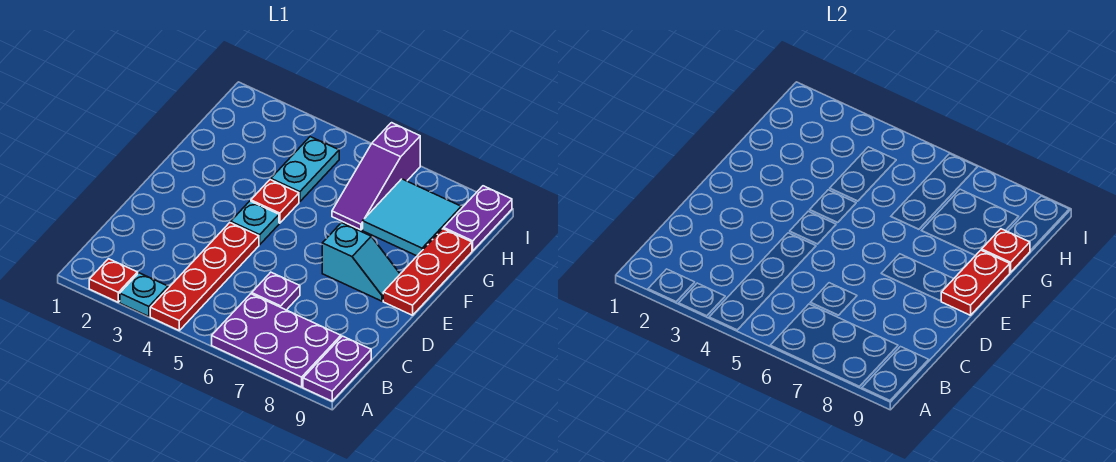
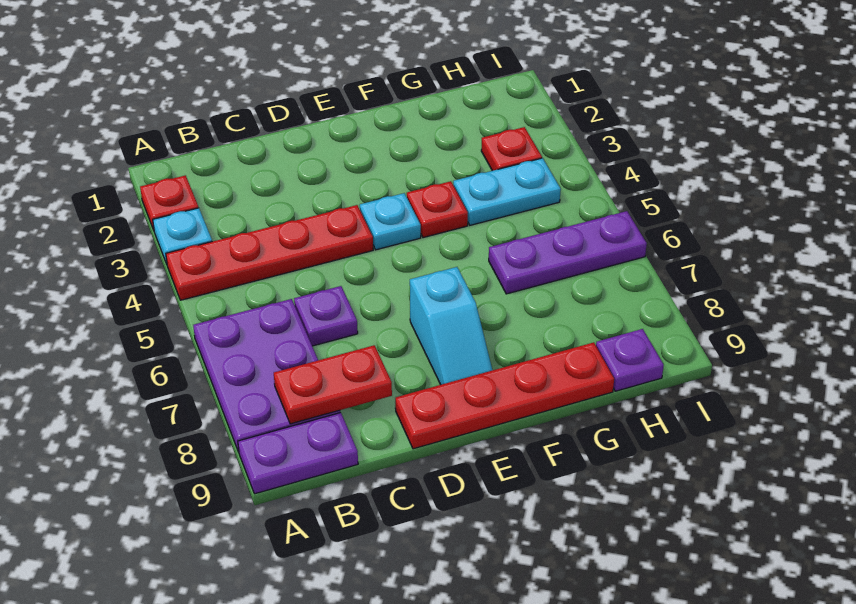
red plate E9:G9 level 1 -> red plate D9:G9 level 1
red plate E9:F9 level 2 -> red plate B8:C8 level 2
purple slope G6:I6 level 1 top I -> purple plate G6:I6 level 1
cyan tile G7:H8 level 1 -> none
red plate G9 level 2 -> red plate H3 level 1
purple plate H9:I9 level 1 -> purple plate H9 level 1

